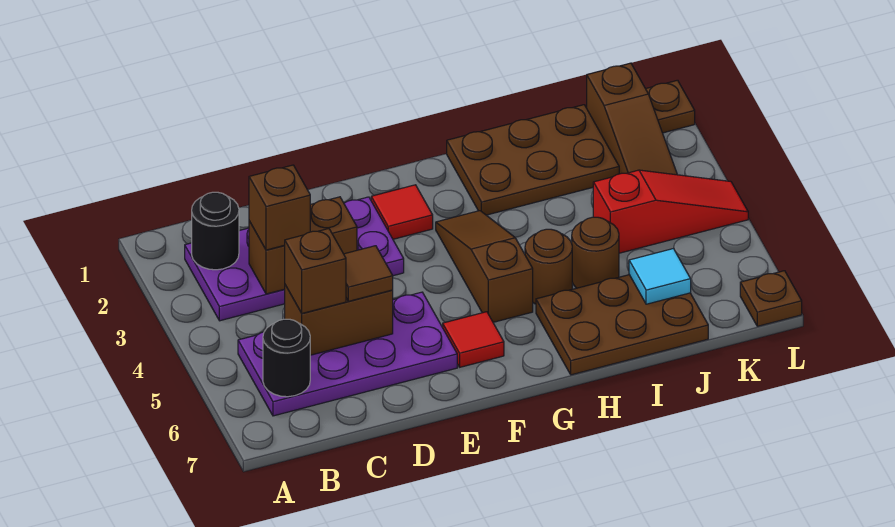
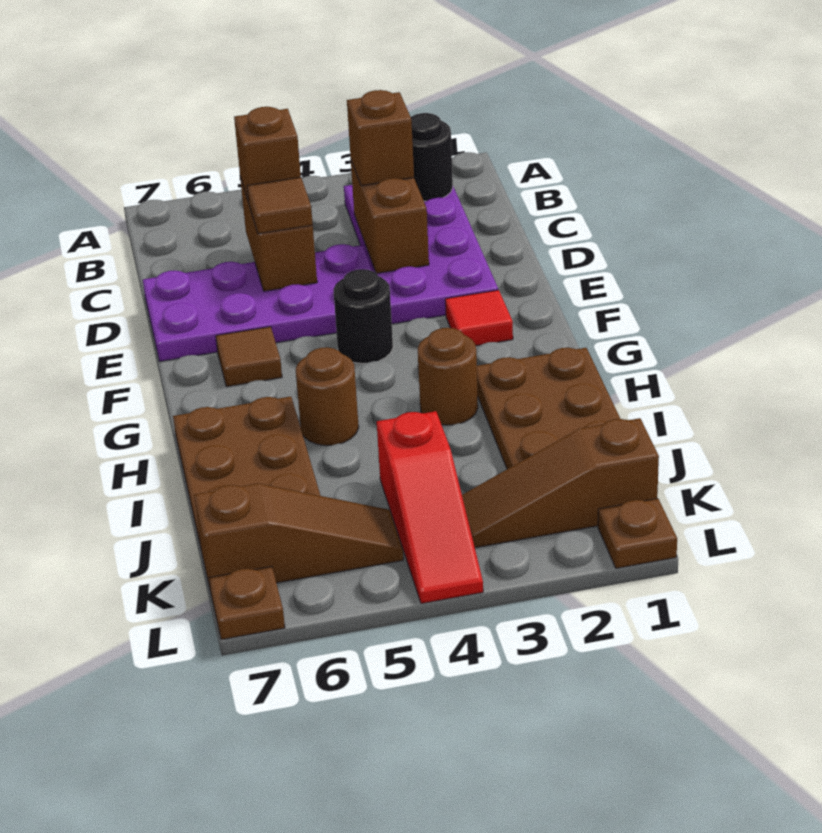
purple plate B5:E6 level 1 -> purple plate D4:E7 level 1
black round brick B6 level 2 -> black round brick F4 level 1
red tile F6 level 1 -> brown tile F6 level 1
brown slope G3:G5 level 1 top 5 -> brown slope K5:K7 level 1 top 7
brown round brick I5 level 1 -> brown round brick H3 level 1
cyan tile J6 level 2 -> none

